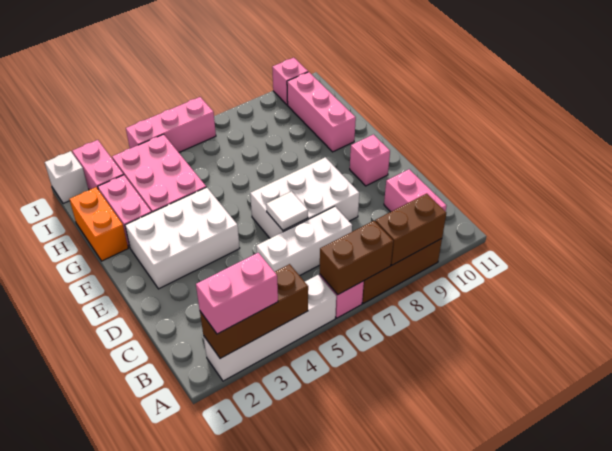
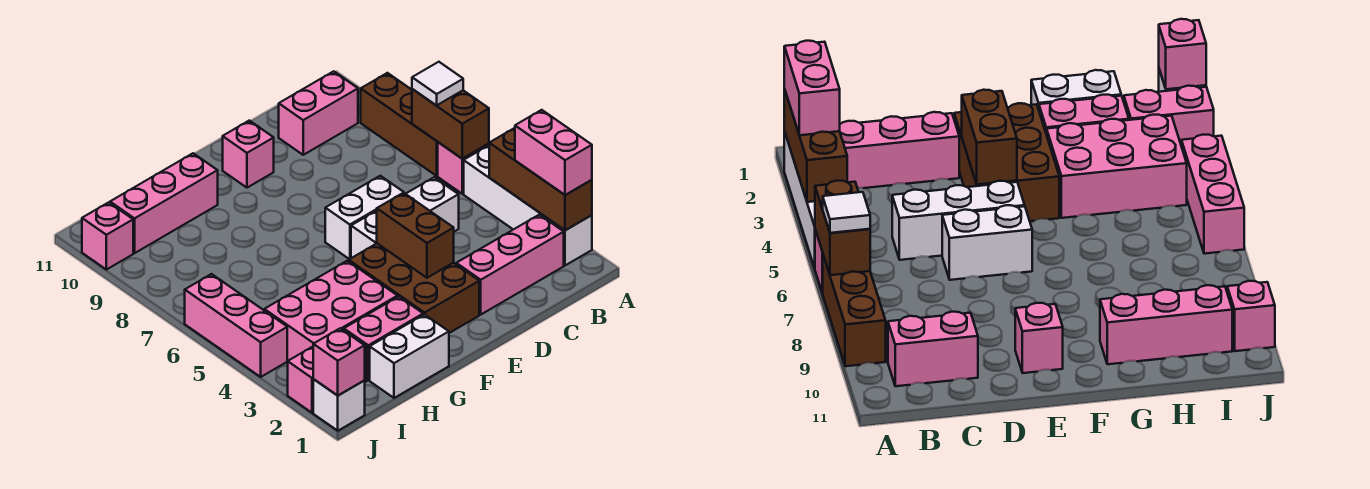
brown brick A8:A9 level 2 -> brown brick E3:E4 level 2
none -> pink brick B2:D2 level 1
white brick C5:C7 level 1 -> white brick C5:E5 level 1
white brick D6:E8 level 1 -> white brick D6:E6 level 1
white tile D6 level 2 -> white tile A7 level 3
white brick E2:F4 level 1 -> brown brick E2:F4 level 1
orange brick G1:H1 level 1 -> white brick G1:H1 level 1
none -> pink brick J1 level 2

